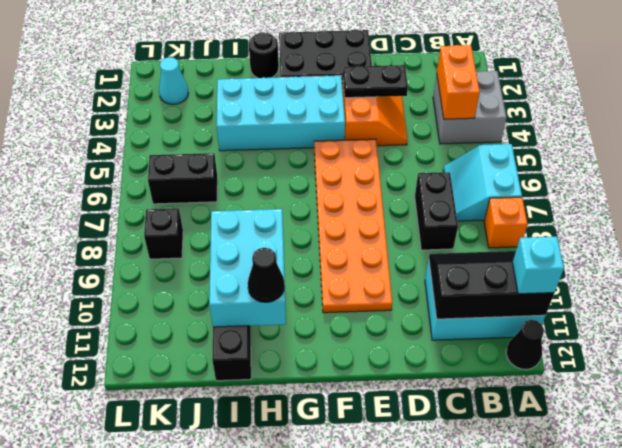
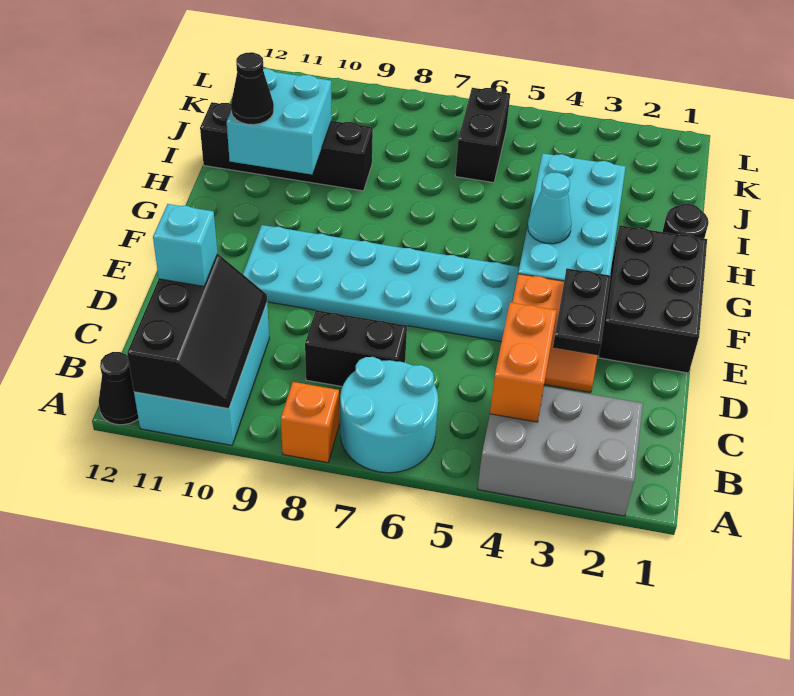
grey brick A3:B4 level 1 -> grey brick A2:B4 level 1
cyan slope A6:B7 level 1 top A -> cyan round brick A6:B7 level 1
cyan brick A11 level 3 -> cyan brick C11 level 3
orange brick B3:B4 level 2 -> orange brick B4:C4 level 2
orange plate E5:F10 level 1 -> cyan plate E5:F10 level 1
cyan brick H9:I11 level 2 -> cyan brick H10:I11 level 2
cyan cone K2 level 1 -> cyan cone G4 level 2
black brick K8 level 1 -> none

